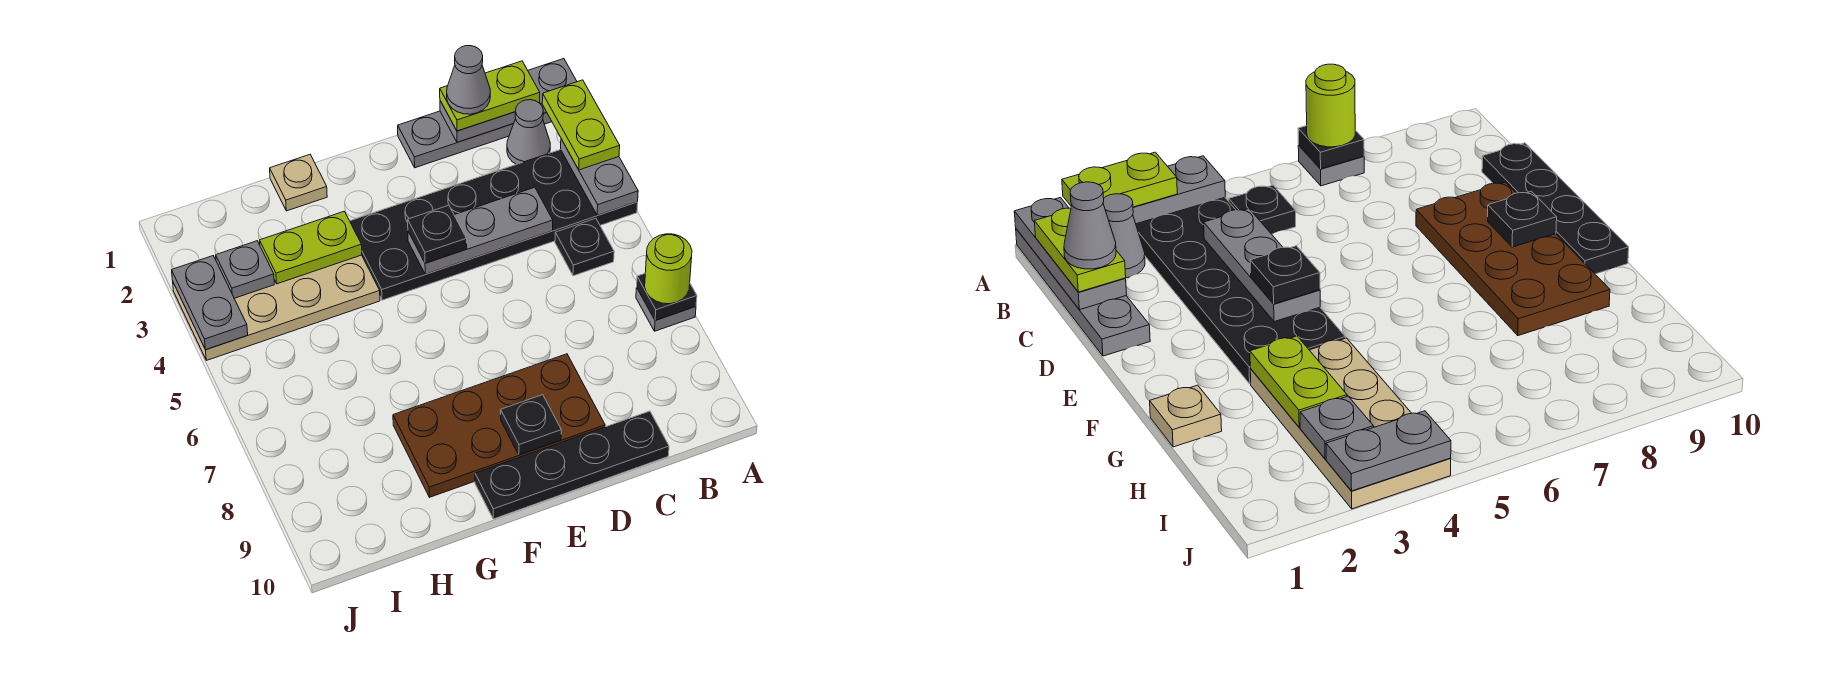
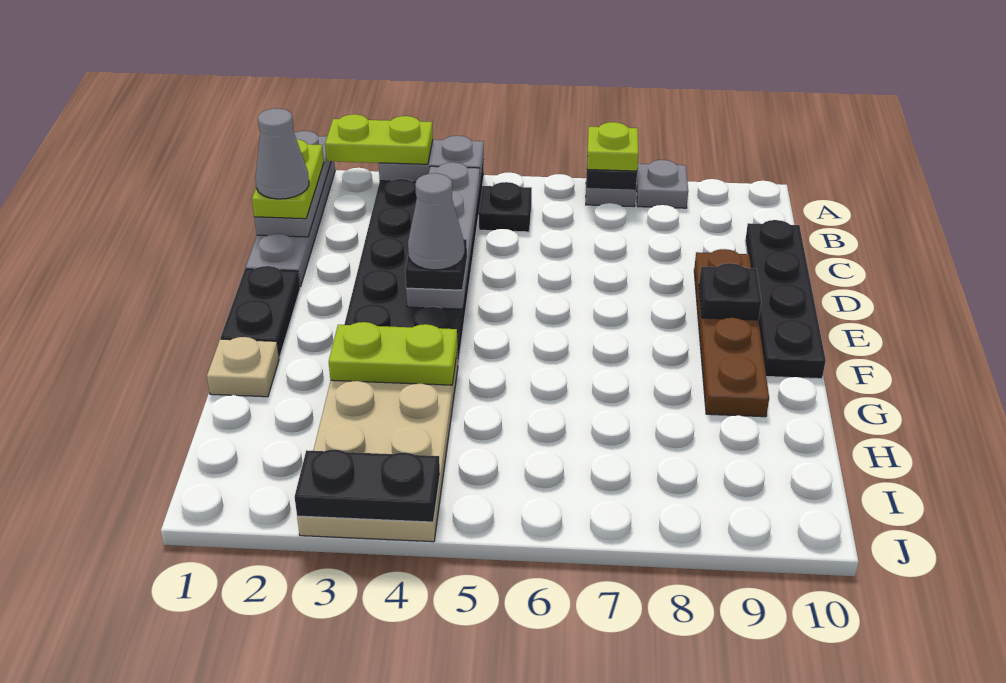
lime round brick A7 level 3 -> lime plate A7 level 3
grey cone B2 level 1 -> grey cone E4 level 4
grey plate C4:E4 level 2 -> grey plate B4:E4 level 2
brown plate D8:G9 level 1 -> brown plate D9:G9 level 1
none -> black plate E1:F1 level 1
lime plate G3:H3 level 2 -> lime plate G3:G4 level 2
grey plate I3 level 2 -> grey plate A8 level 1
grey plate J3:J4 level 2 -> black plate J3:J4 level 2

